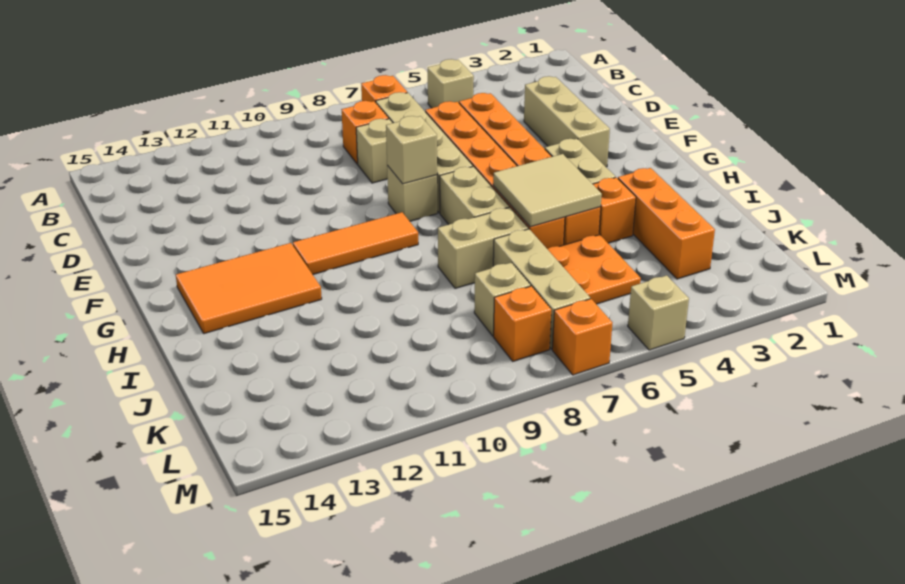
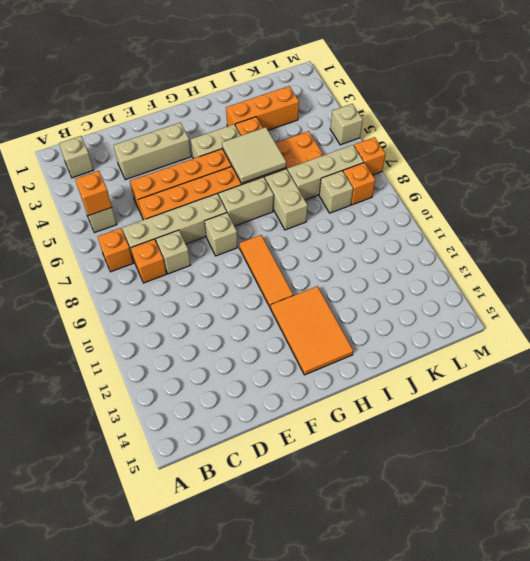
none -> orange brick B5 level 2
tan brick F8 level 2 -> tan brick B2 level 1

